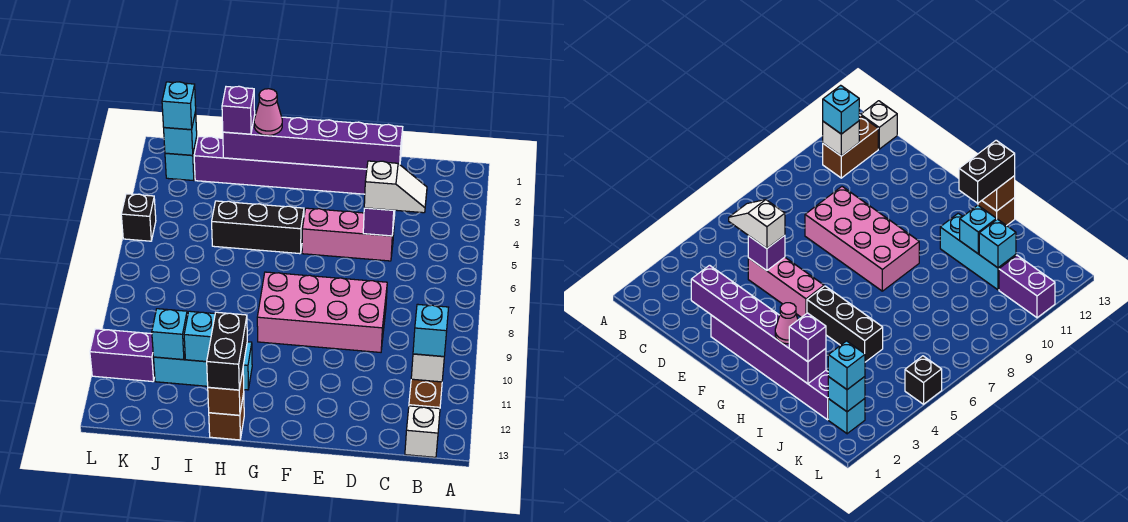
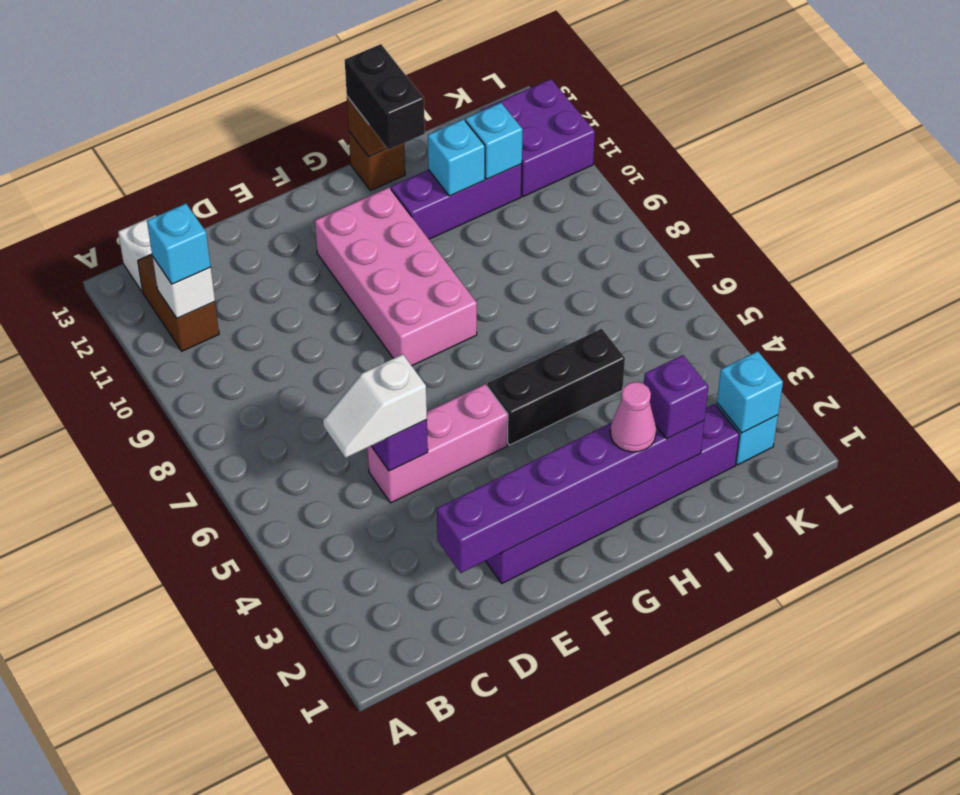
pink brick D8:G9 level 1 -> pink brick F8:G11 level 1
cyan brick H11:J11 level 1 -> purple brick H11:J11 level 1
cyan brick K2 level 3 -> none
purple brick K11:L11 level 1 -> purple brick K11:L12 level 1
black brick L5 level 1 -> none

